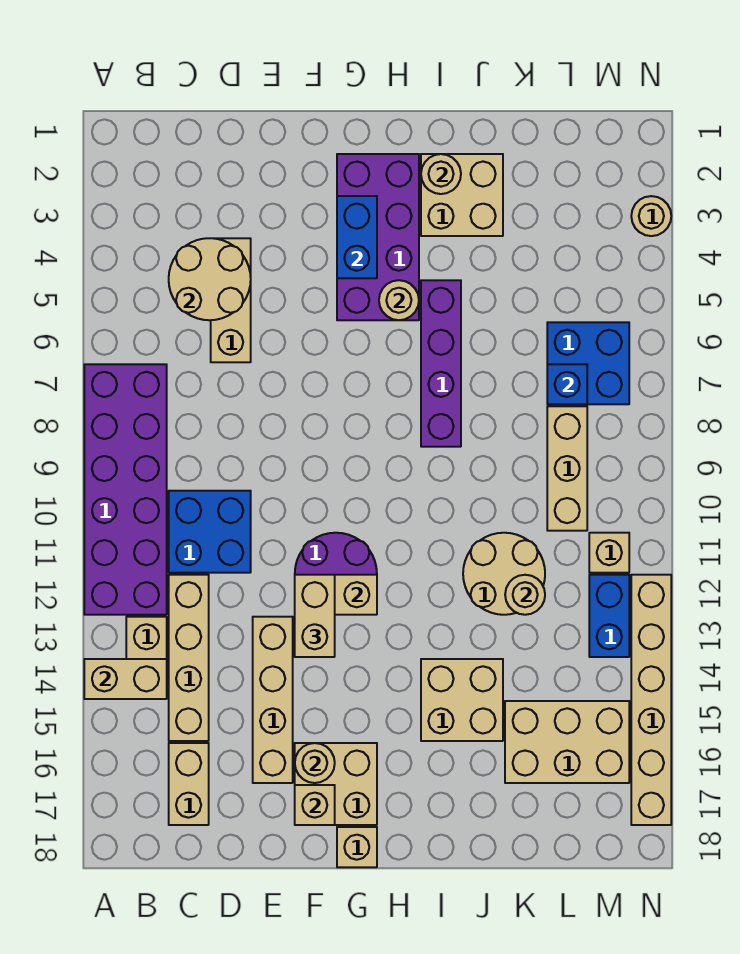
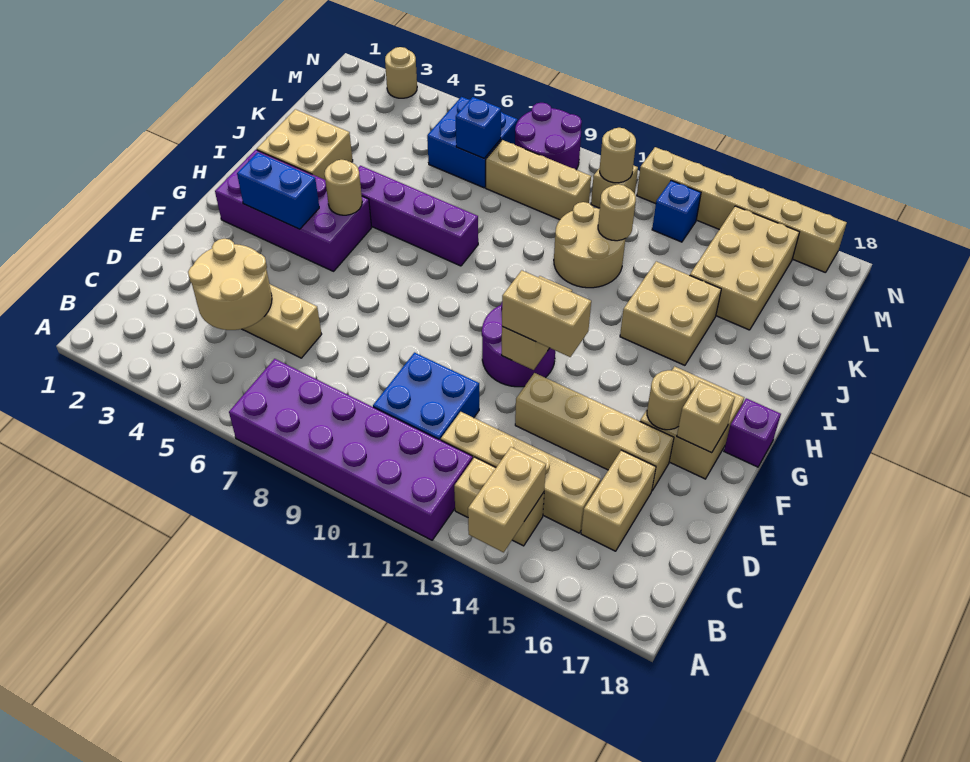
tan brick C16:C17 level 1 -> tan brick C16:D16 level 1
tan brick G18 level 1 -> purple brick G18 level 1
tan round brick I2 level 2 -> tan round brick M11 level 2
none -> purple round brick M8:N9 level 1
blue brick M12:M13 level 1 -> blue brick M13 level 1

